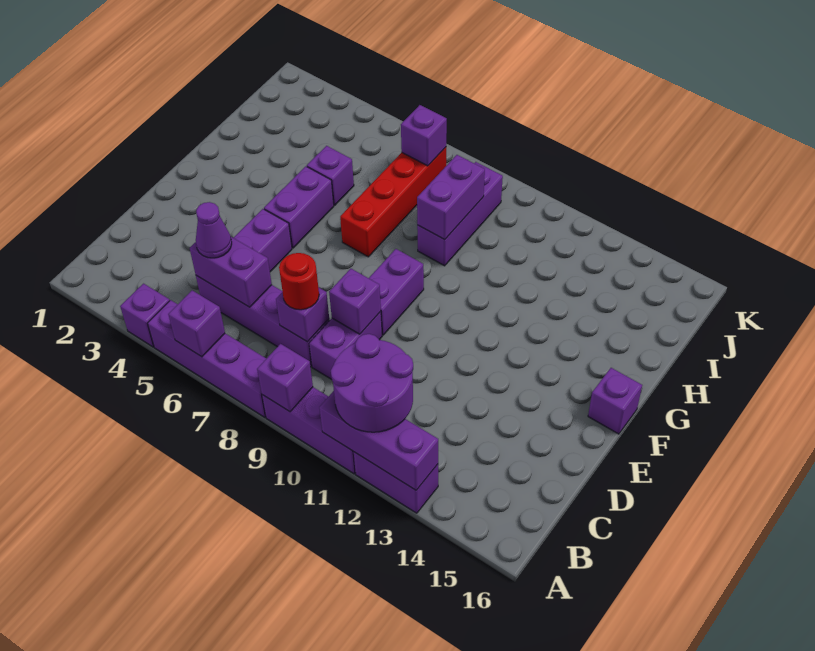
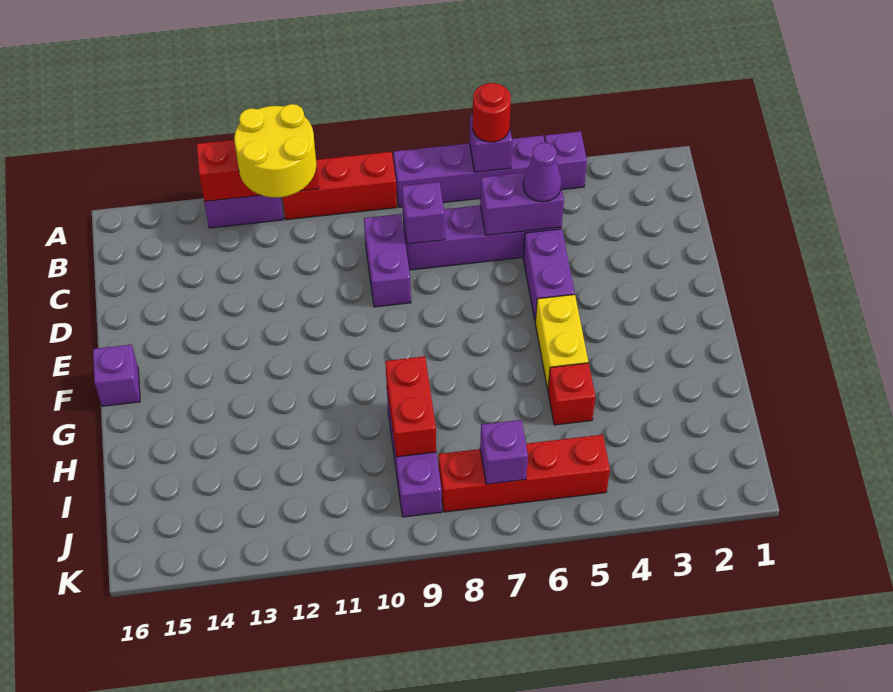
purple brick A9:A11 level 1 -> red brick A9:A11 level 1
purple brick A9 level 2 -> none
purple brick A11:A13 level 2 -> red brick A11:A13 level 2
purple round brick A11:B12 level 3 -> yellow round brick A11:B12 level 3
red round brick C8 level 3 -> red round brick A6 level 3
purple brick D9 level 2 -> none
purple brick E9:F9 level 1 -> none
purple brick F5:G5 level 1 -> yellow brick F5:G5 level 1
red brick G7:J7 level 1 -> red brick J5:J8 level 1
purple brick H5 level 1 -> red brick H5 level 1
purple brick H9:I9 level 2 -> red brick H9:I9 level 2

